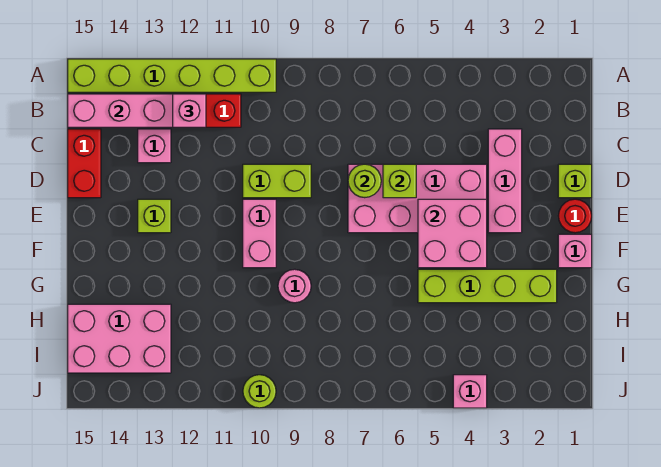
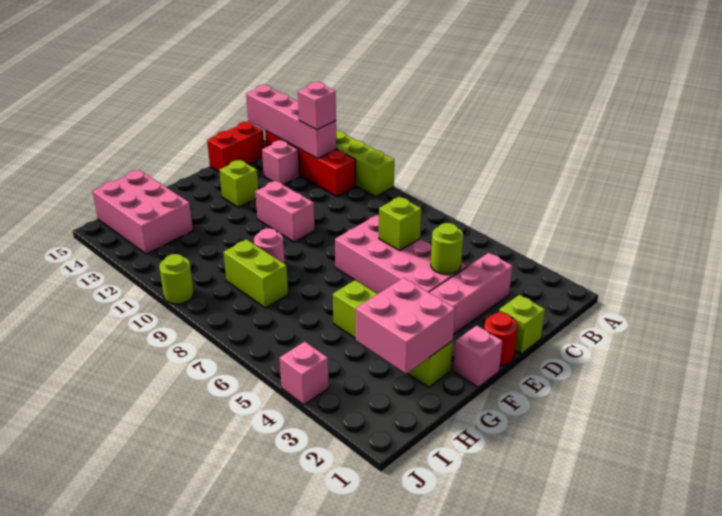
lime round brick D7 level 2 -> lime round brick D4 level 2
lime brick D9:D10 level 1 -> lime brick H8:H9 level 1
pink brick E4:F5 level 2 -> pink brick G2:H3 level 2
pink brick E10:F10 level 1 -> pink brick E10:E11 level 1

